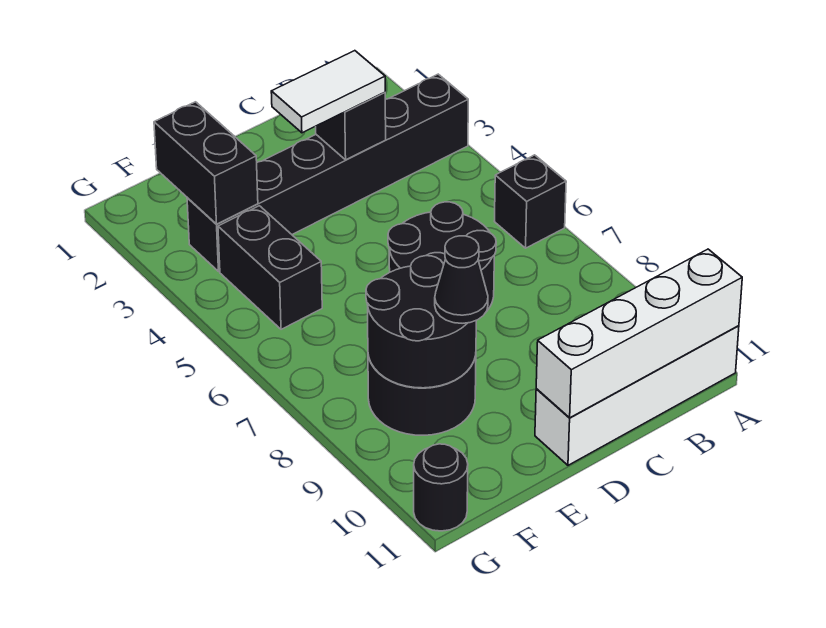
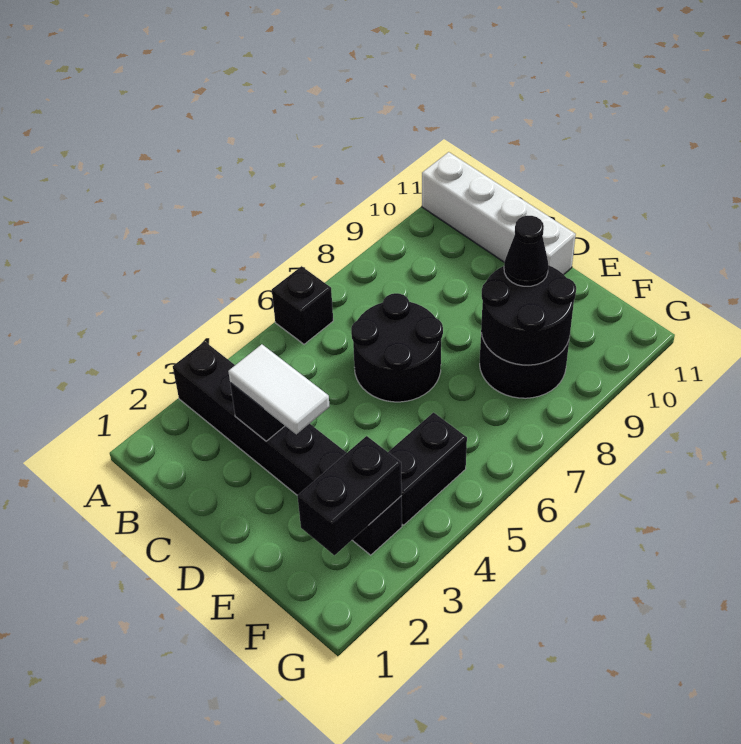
white brick A11:D11 level 2 -> none
black round brick G11 level 1 -> none

